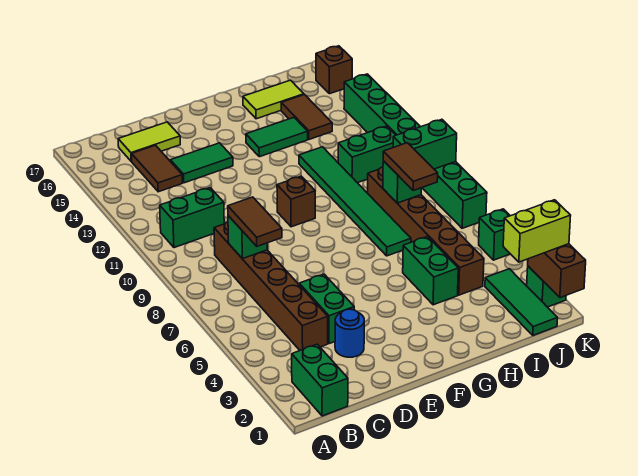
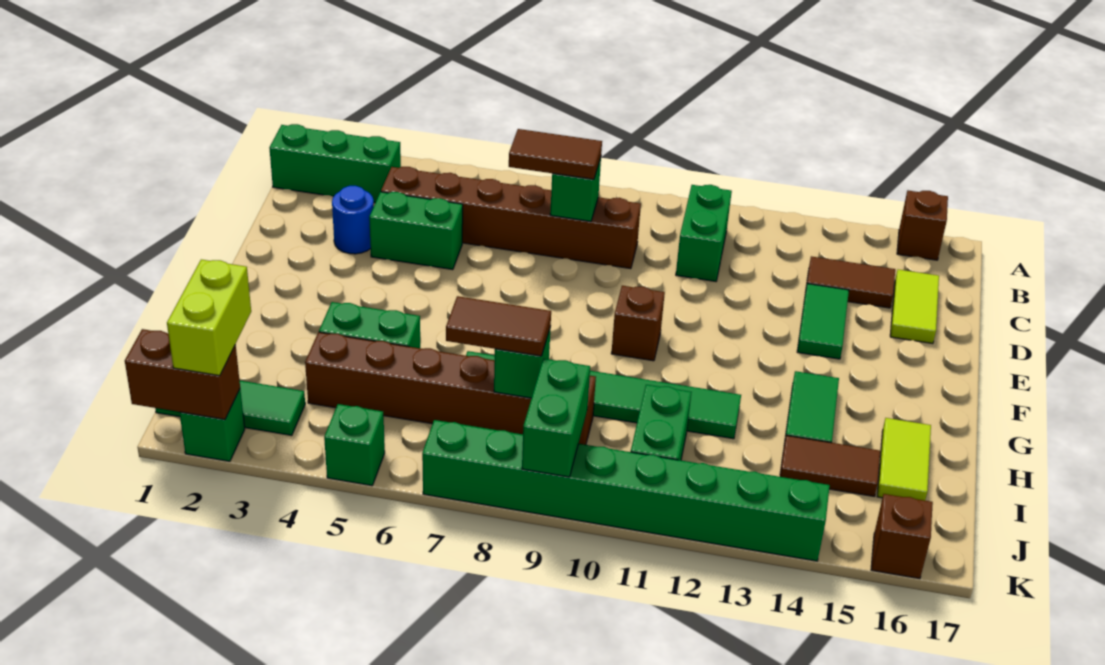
none -> brown brick A16 level 1
green brick B1:B2 level 1 -> green brick B1:B3 level 1

